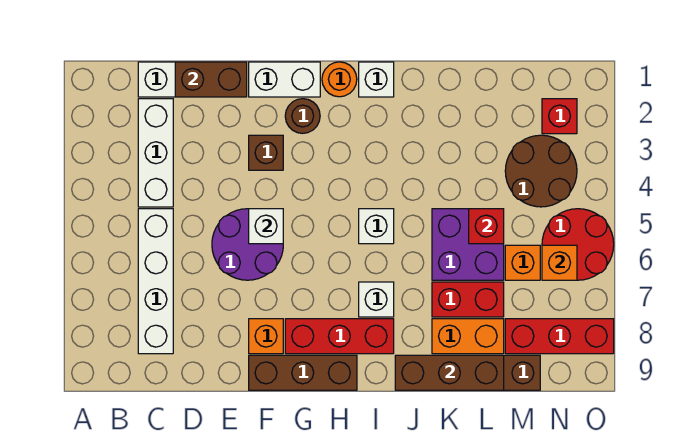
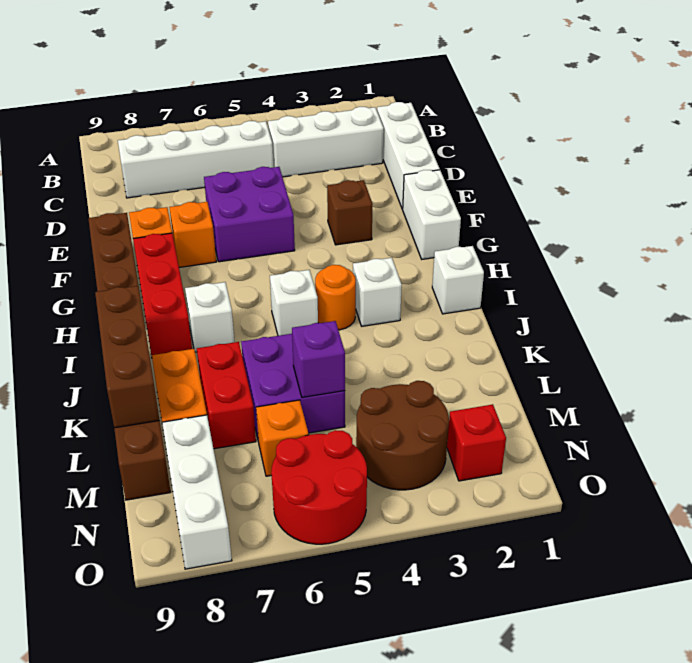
brown brick D1:E1 level 2 -> none
purple round brick E5:F6 level 1 -> purple brick E5:F6 level 1
white brick F5 level 2 -> white brick I3 level 1
brown round brick G2 level 1 -> none
orange round brick H1 level 1 -> orange round brick I4 level 1
red brick L5 level 2 -> purple brick L5 level 2
red brick M8:O8 level 1 -> white brick M8:O8 level 1
orange brick N6 level 2 -> orange brick F7 level 1

